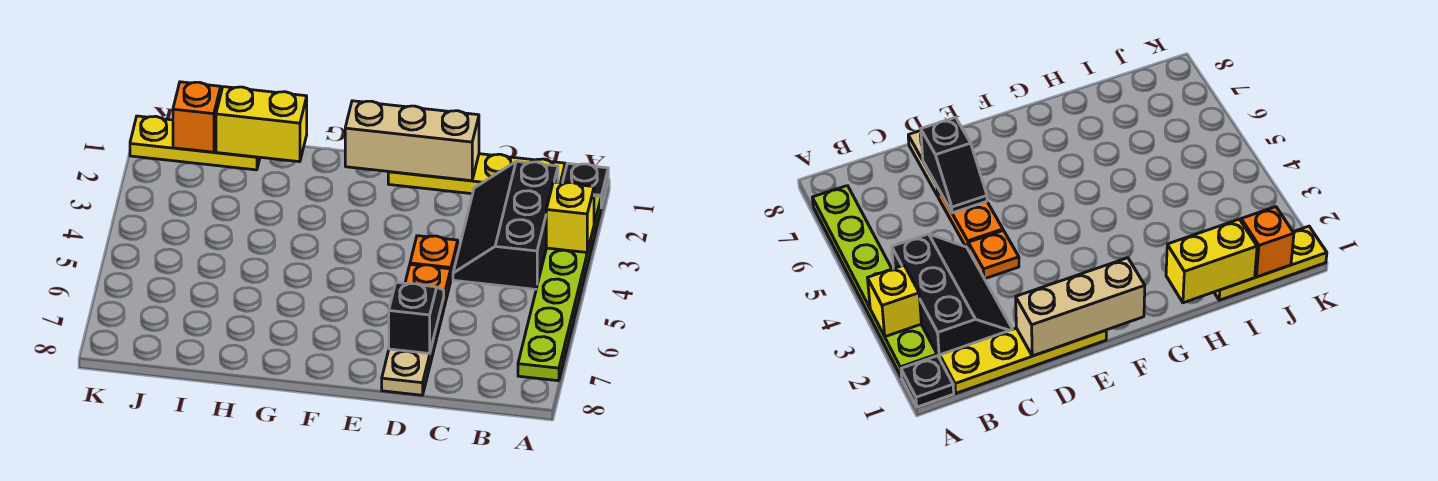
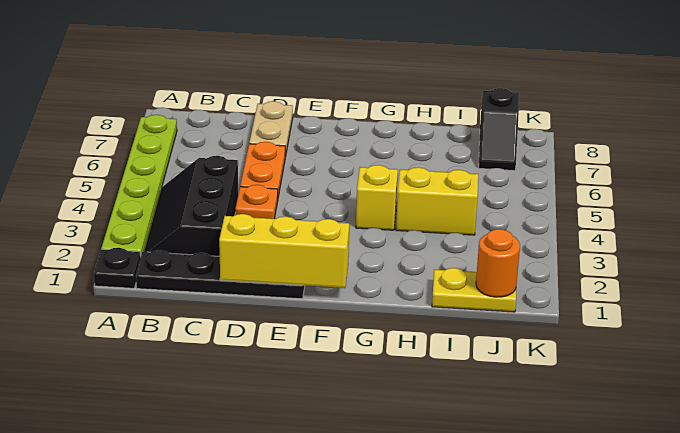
yellow brick A3 level 2 -> yellow brick G4 level 1
yellow plate B1:E1 level 1 -> black plate B1:E1 level 1
black slope B2:C4 level 1 top B -> black slope B2:C4 level 1 top C
tan brick D1:F1 level 2 -> yellow brick D1:F1 level 2
black slope D6:D7 level 2 top 7 -> black slope J7:J8 level 1 top 8
yellow brick H1:I1 level 2 -> yellow brick H4:I4 level 1
yellow plate I1:K1 level 1 -> yellow plate I1:J1 level 1
orange brick J1 level 2 -> orange round brick J1 level 2

